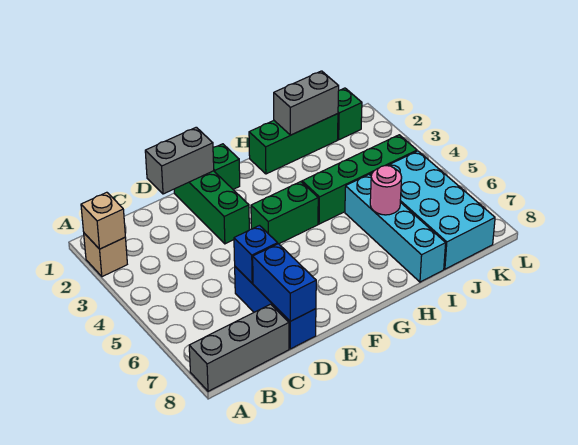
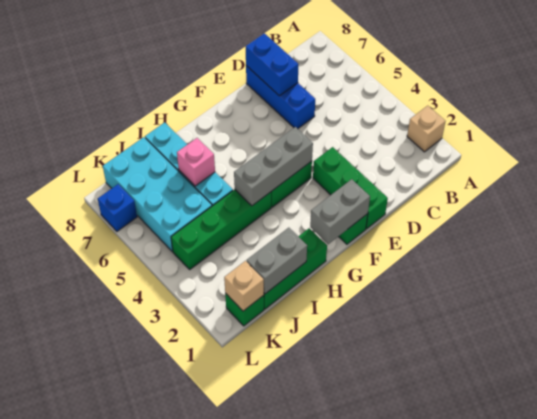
tan brick A2 level 2 -> tan brick K1 level 2
grey brick A8:C8 level 1 -> grey brick F4:H4 level 2
grey brick D1:E1 level 2 -> grey brick F1:G1 level 2
blue brick D6 level 2 -> blue brick L7 level 1
pink round brick I6 level 2 -> pink brick I6 level 2

